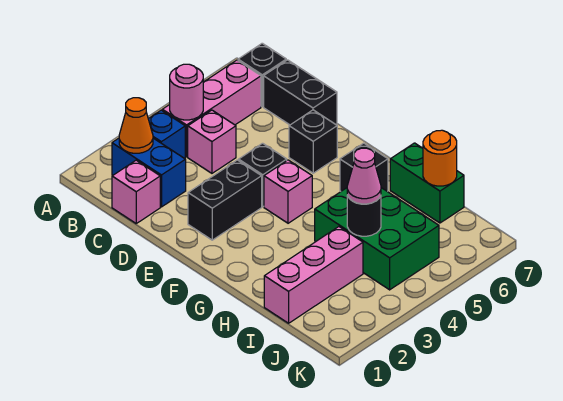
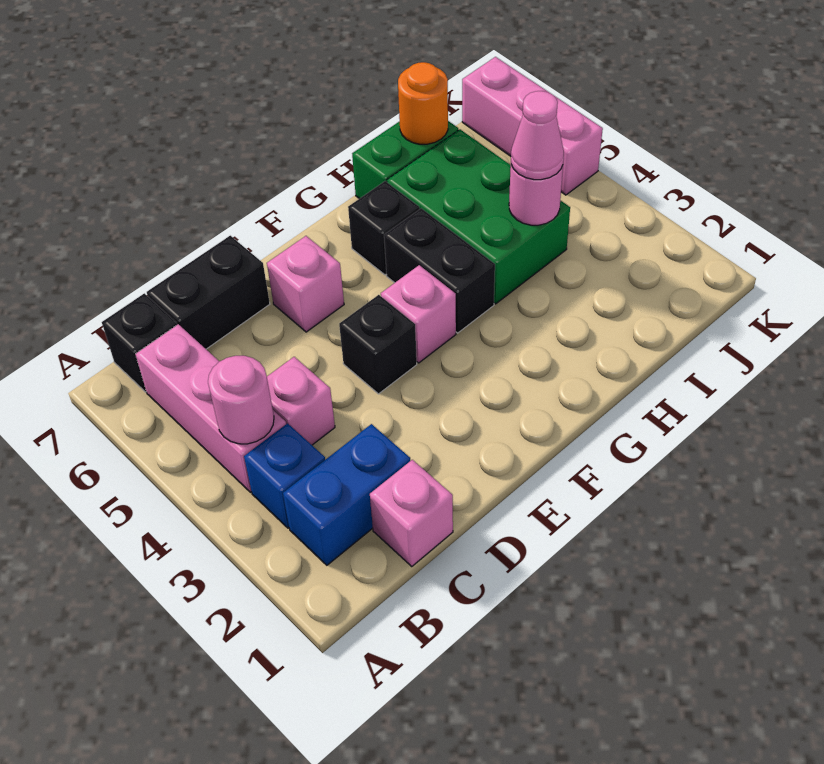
orange cone B2 level 2 -> none
black brick E2:E3 level 1 -> black brick G4:G5 level 1
black brick E6 level 1 -> pink brick E6 level 1
green brick H4:J5 level 1 -> green brick H4:I6 level 1
pink brick I1:I3 level 1 -> pink brick K5:K7 level 1
black round brick I4 level 2 -> pink round brick I4 level 2

